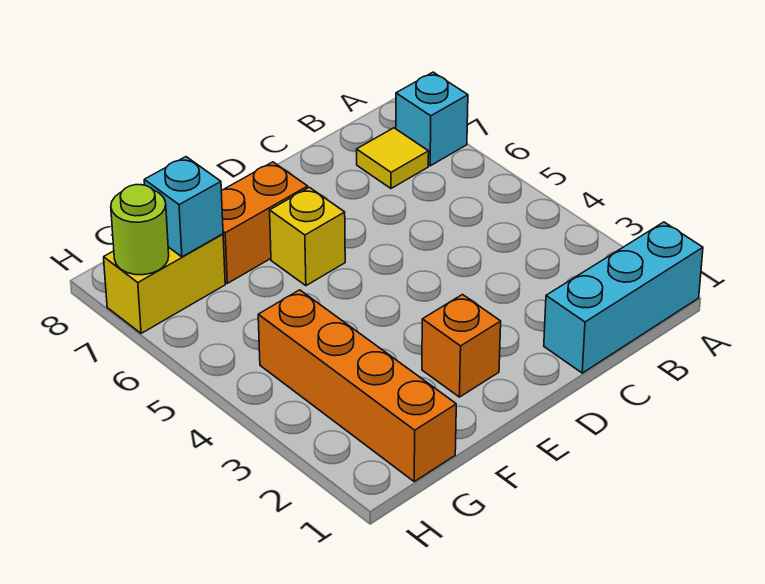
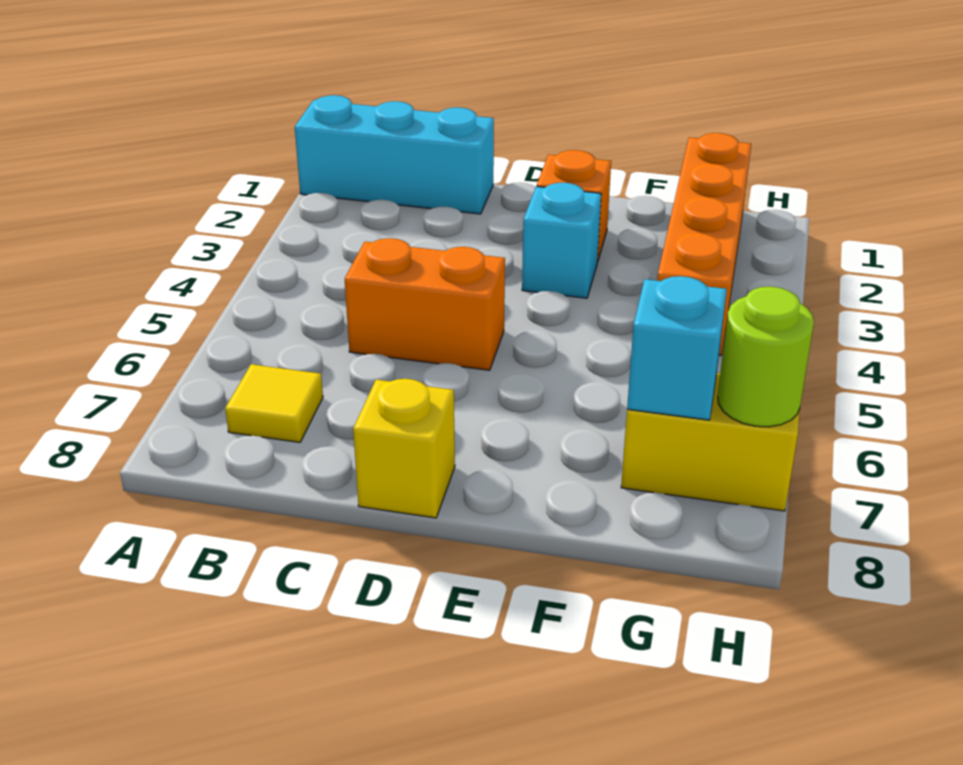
cyan brick A7 level 1 -> cyan brick E3 level 1
yellow brick E6 level 1 -> yellow brick D8 level 1
orange brick E7:F7 level 1 -> orange brick C5:D5 level 1

